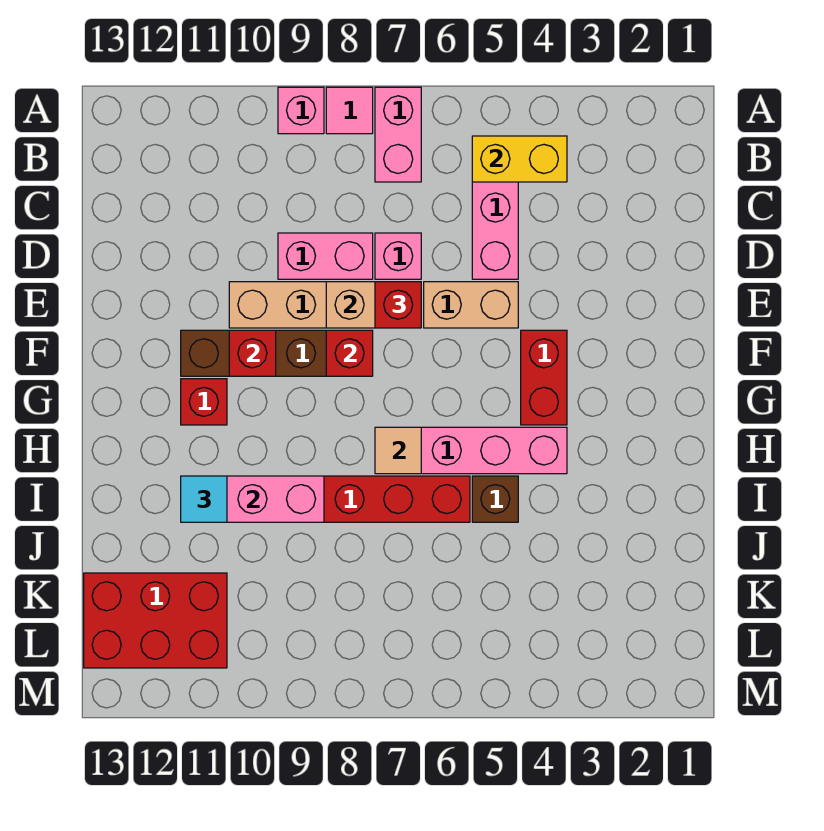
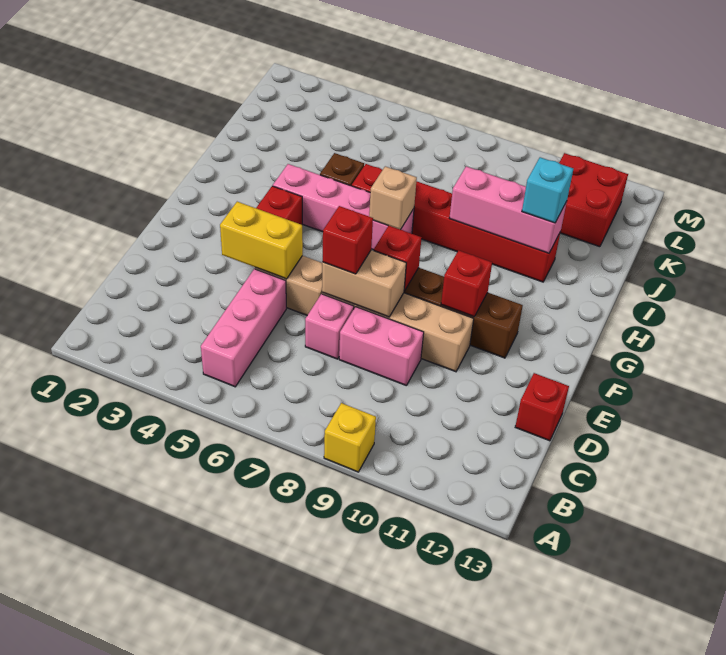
pink brick A7:B7 level 1 -> none
pink tile A8 level 1 -> none
pink brick A9 level 1 -> yellow brick A9 level 1
yellow brick B4:B5 level 2 -> yellow brick E4:E5 level 2
red brick G11 level 1 -> red brick D13 level 1
tan tile H7 level 2 -> tan brick H7 level 2
cyan tile I11 level 3 -> cyan brick I11 level 3
red brick K11:L13 level 1 -> red brick K11:L12 level 1

